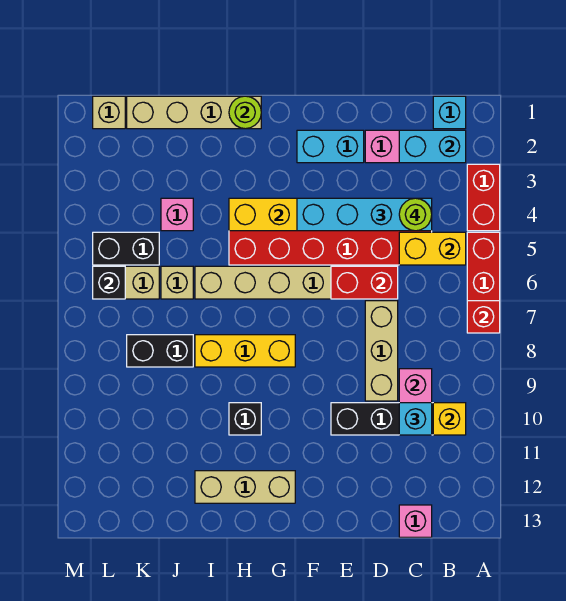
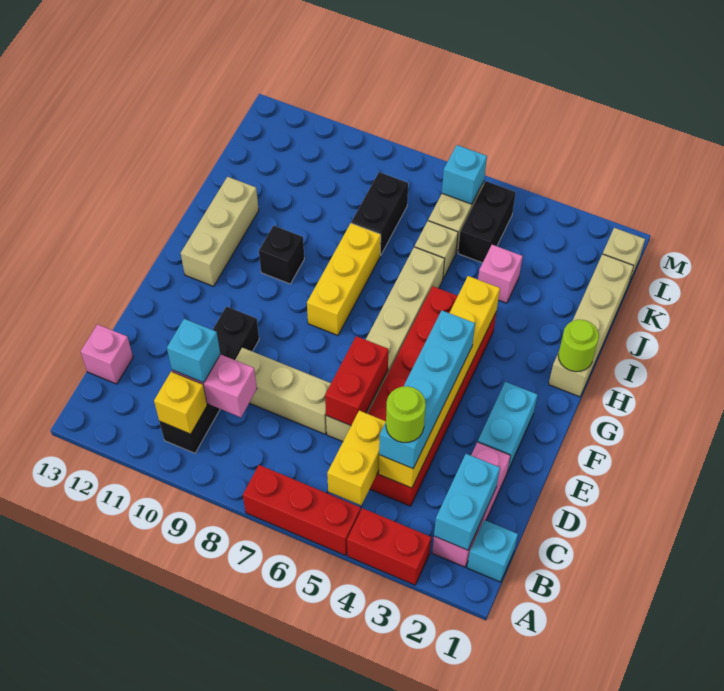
red brick A7 level 2 -> none
black brick L6 level 2 -> cyan brick L6 level 2

